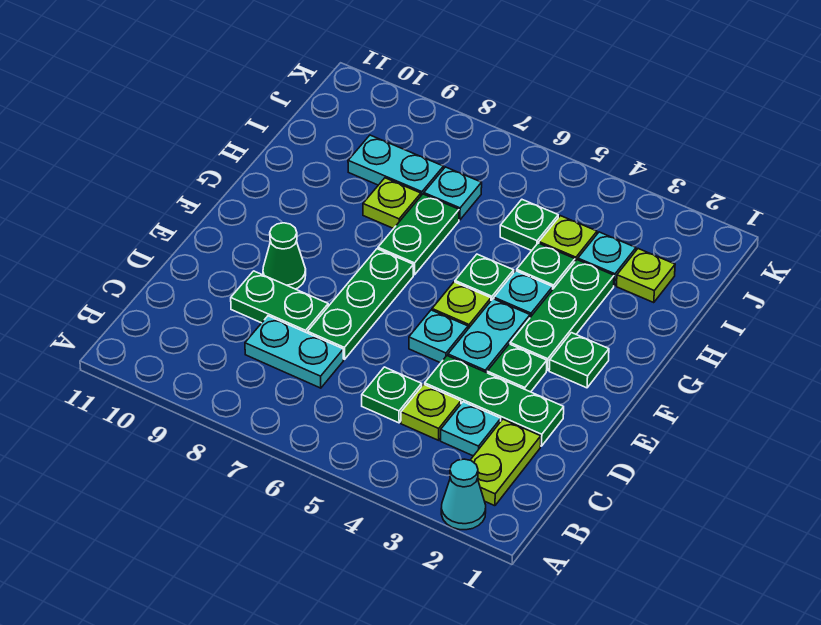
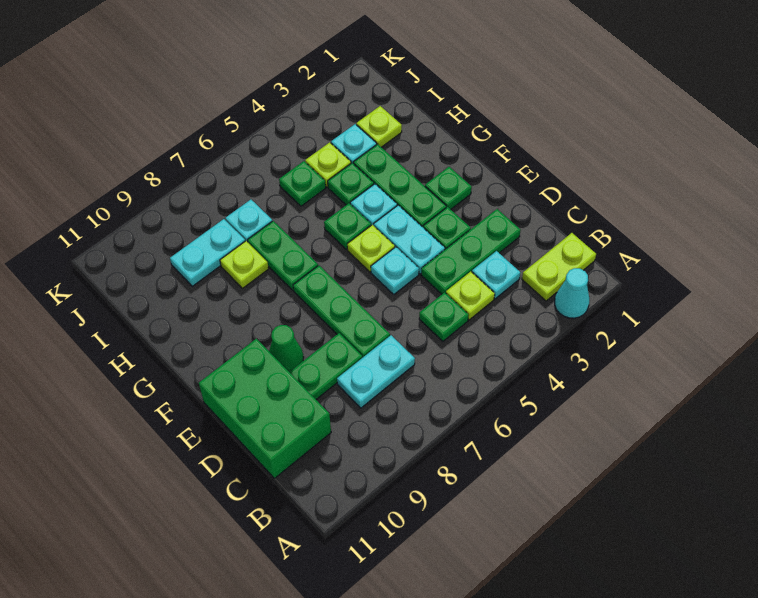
lime plate B2:C2 level 1 -> lime plate B1:B2 level 1
none -> green brick C10:E11 level 1

